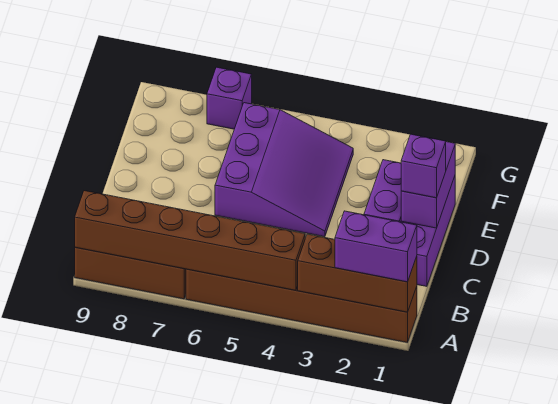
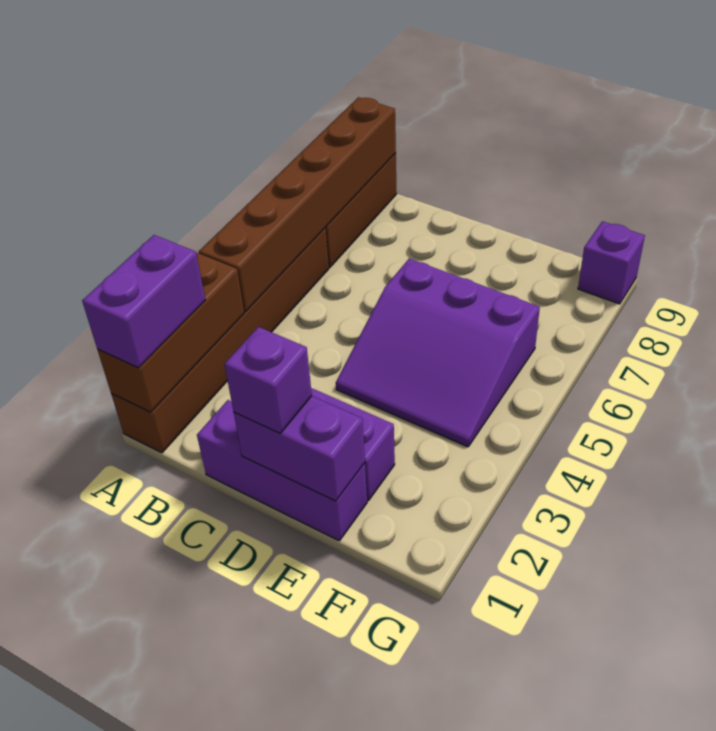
purple brick G7 level 1 -> purple brick G9 level 1

